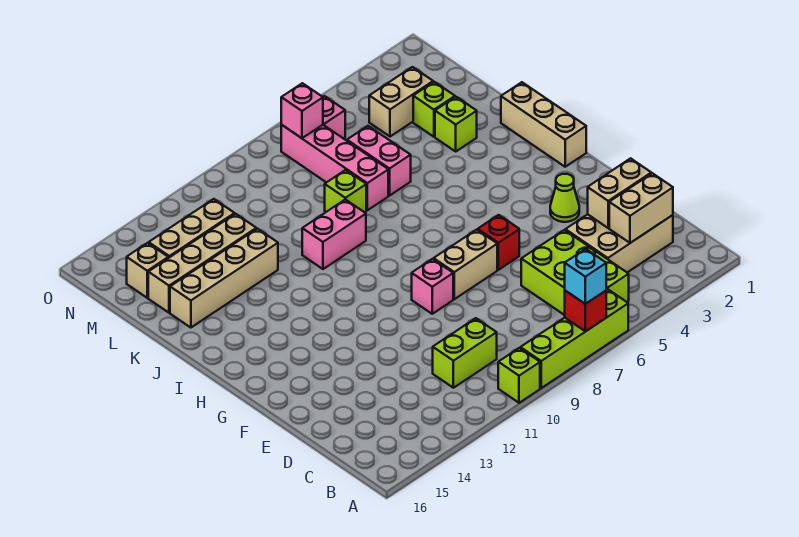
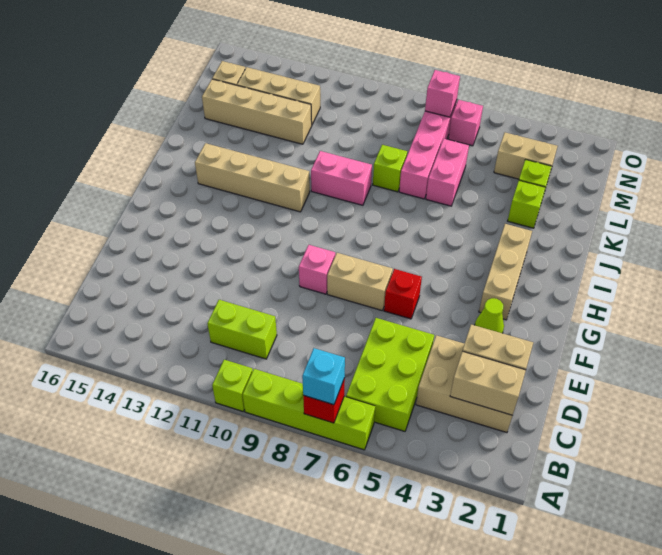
tan brick H1:J1 level 1 -> tan brick G3:I3 level 1
tan brick K12:K15 level 1 -> tan brick I11:I14 level 1

